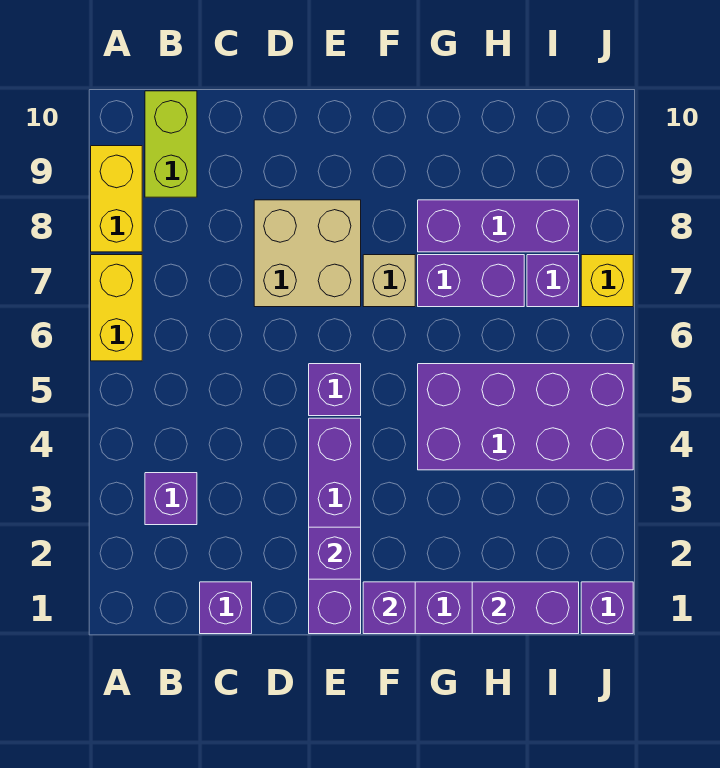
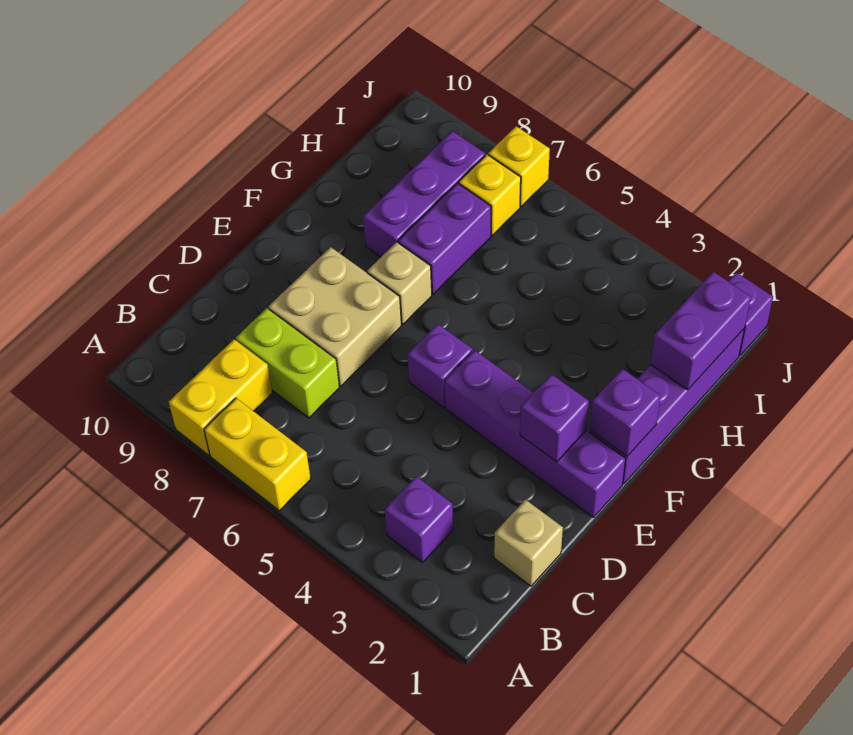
yellow brick A8:A9 level 1 -> yellow brick A8:B8 level 1
lime brick B9:B10 level 1 -> lime brick C7:C8 level 1
purple brick C1 level 1 -> tan brick C1 level 1
purple brick G4:J5 level 1 -> none
purple brick I7 level 1 -> yellow brick I7 level 1

